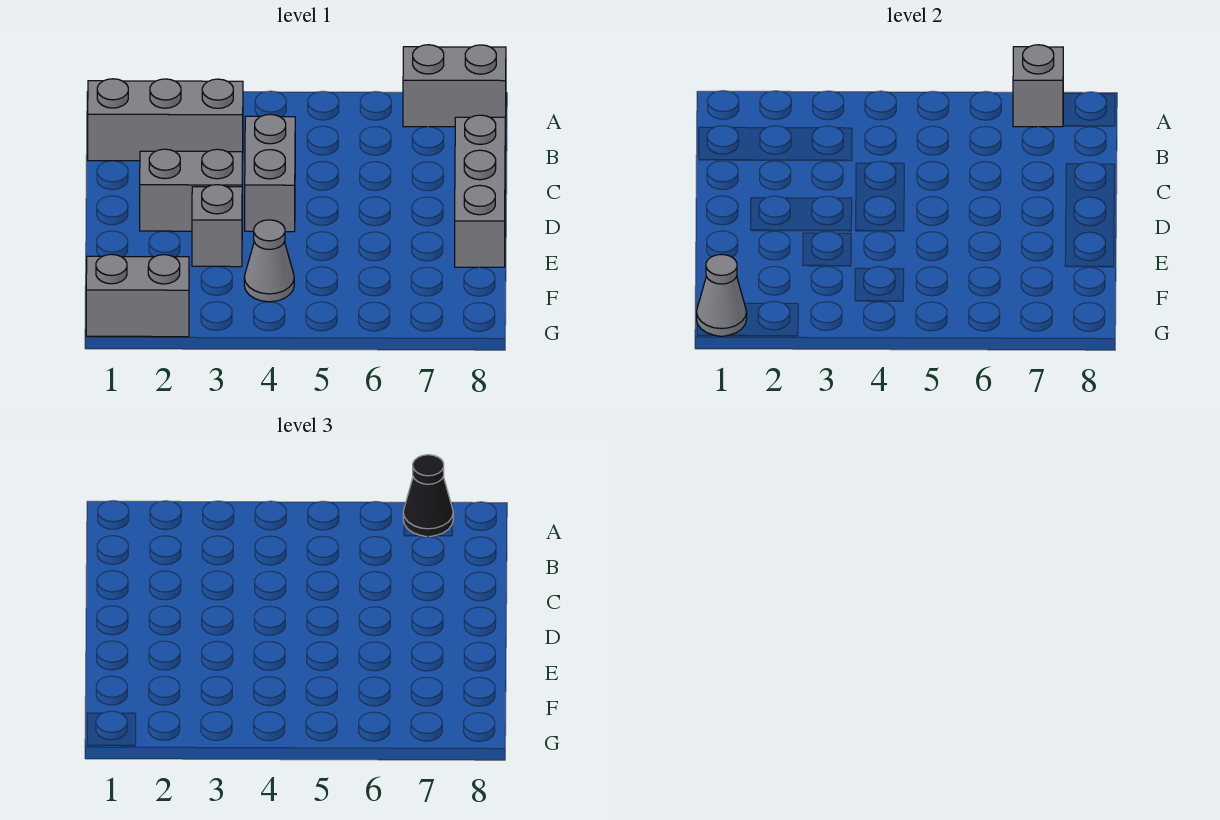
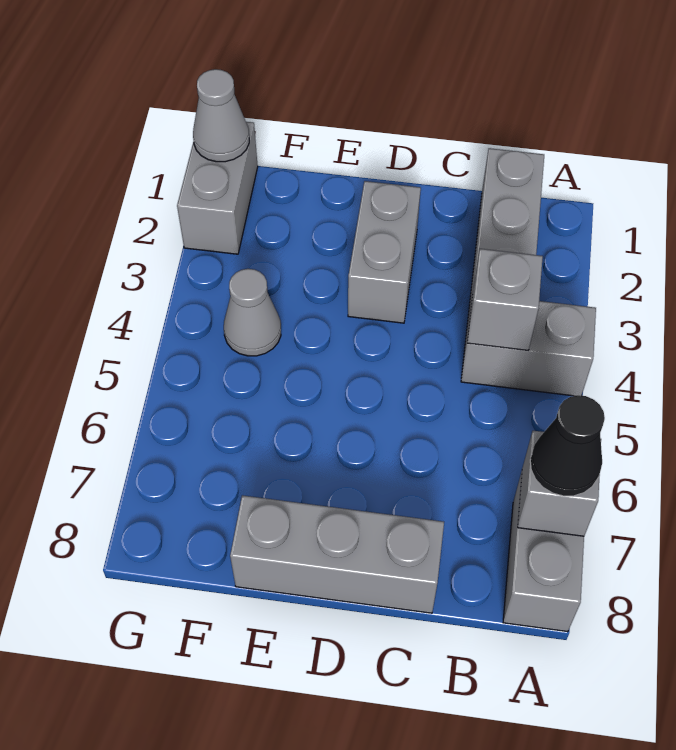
grey brick C4:D4 level 1 -> grey brick A4:B4 level 1
grey brick E3 level 1 -> grey brick B4 level 2

